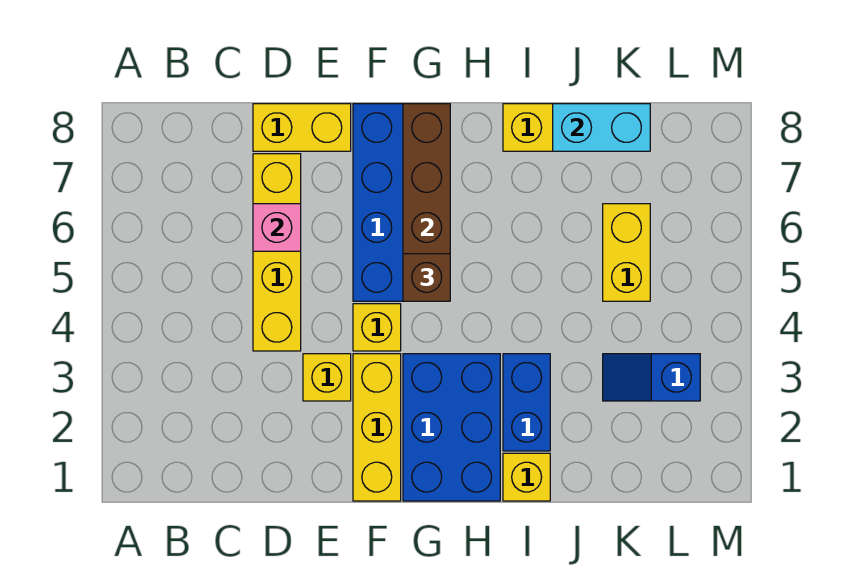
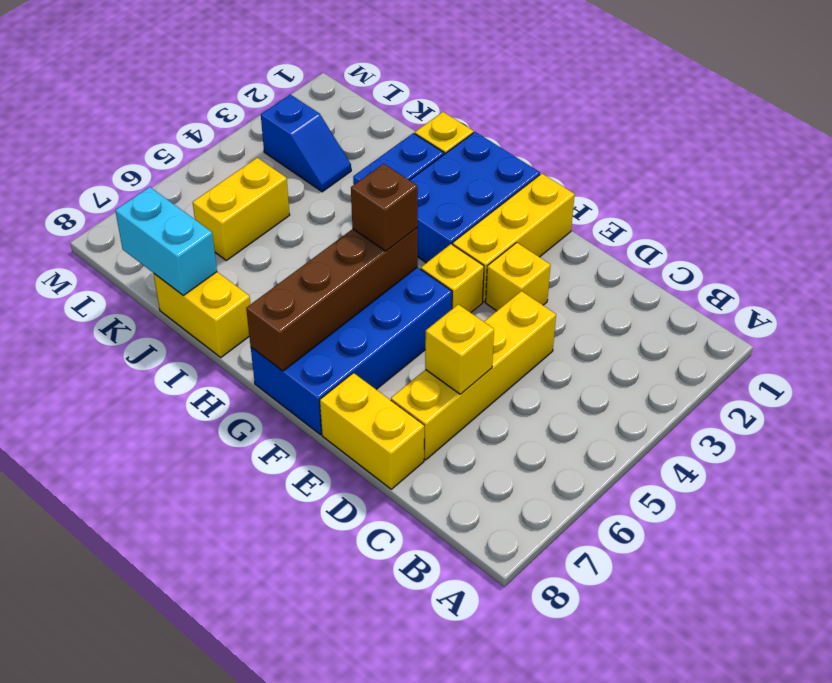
pink brick D6 level 2 -> yellow brick D6 level 2

